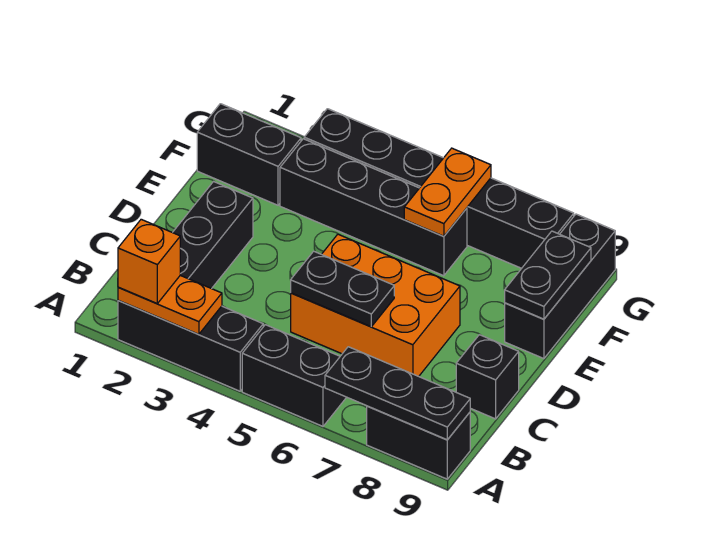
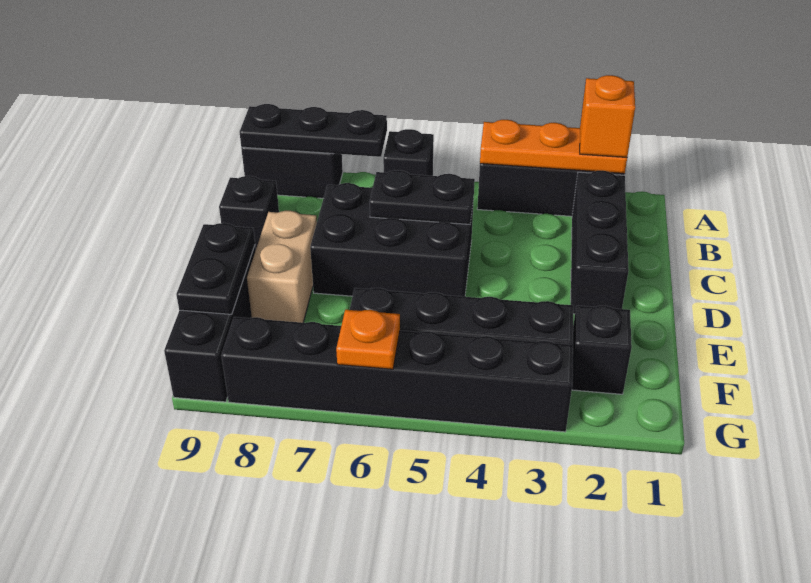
orange plate A2:A3 level 2 -> orange plate A2:A4 level 2
black brick A5:A6 level 1 -> black brick A6 level 1
orange brick C5:D7 level 1 -> black brick C5:D7 level 1
none -> tan brick D8:E8 level 1
black brick F1:F2 level 1 -> black brick F2 level 1
orange plate F6:G6 level 2 -> orange plate G6 level 2

